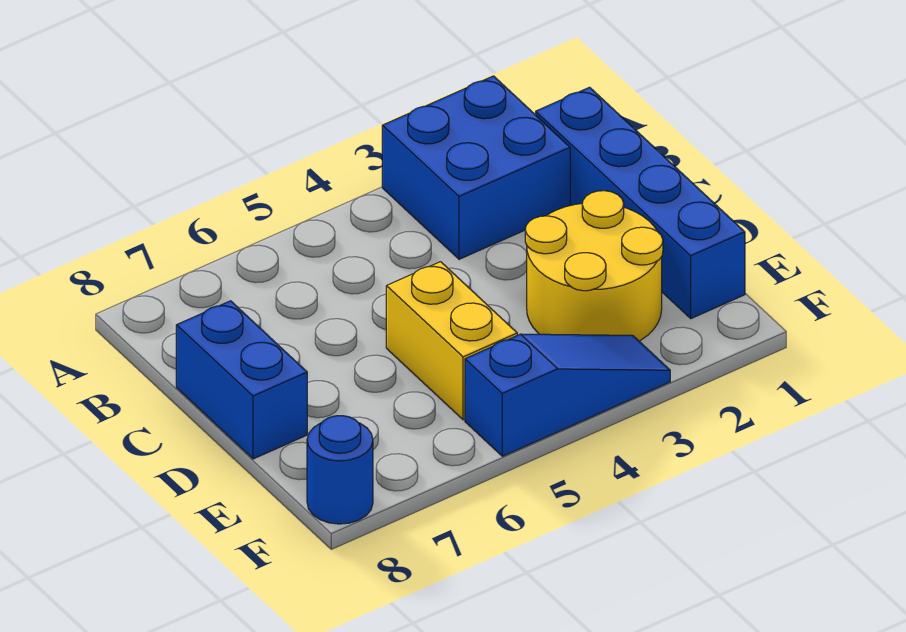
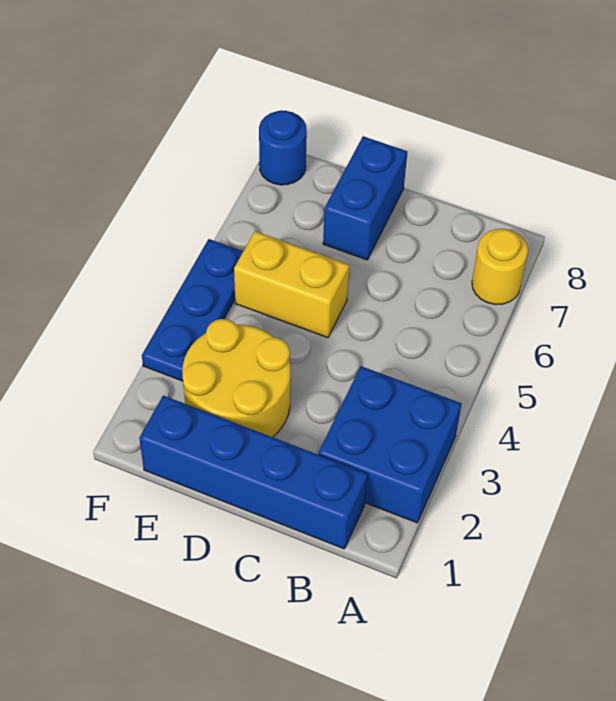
none -> yellow round brick A7 level 1
blue brick C8:D8 level 1 -> blue brick D7:D8 level 1
blue slope F3:F5 level 1 top 5 -> blue plate F3:F5 level 1

